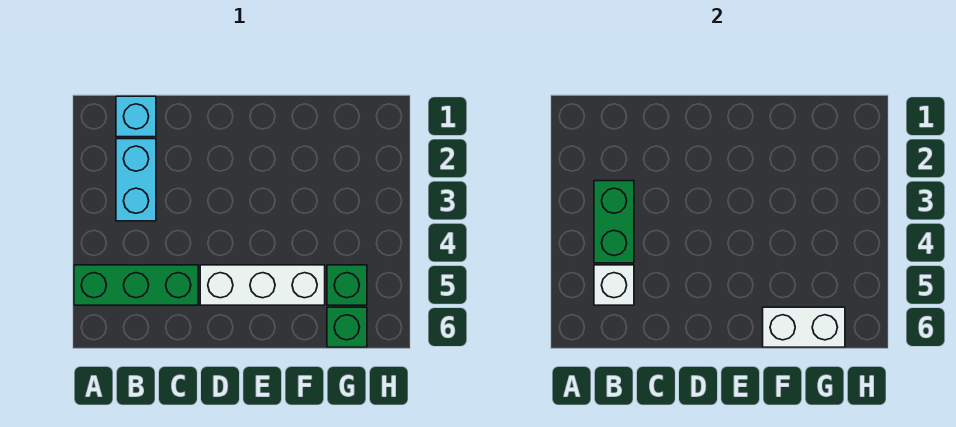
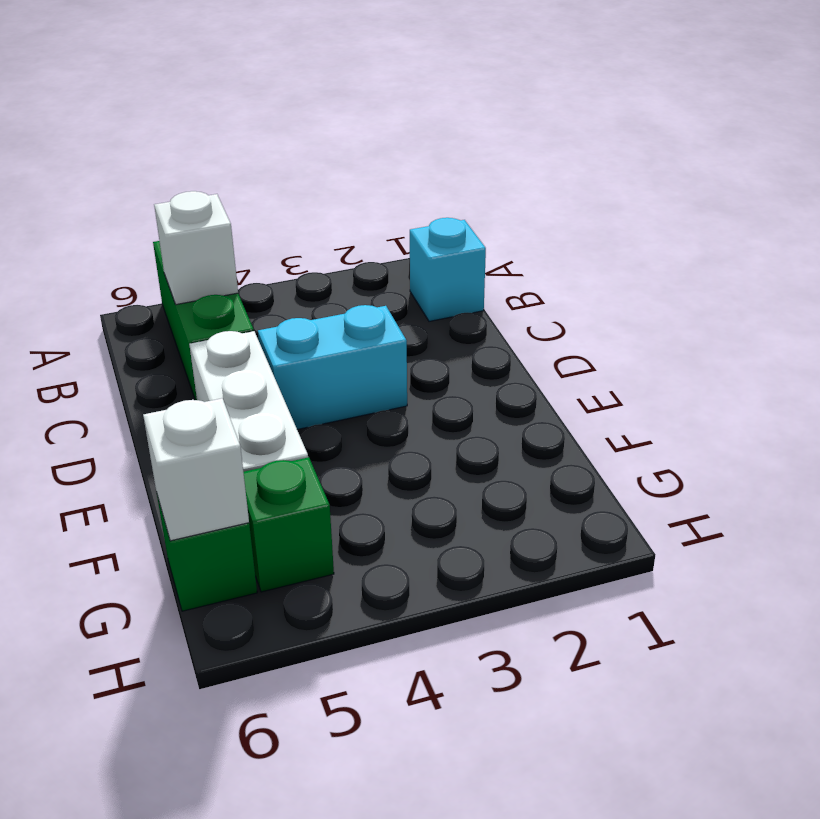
cyan brick B2:B3 level 1 -> cyan brick D3:D4 level 1
green brick B3:B4 level 2 -> none
white brick F6:G6 level 2 -> white brick G6 level 2

